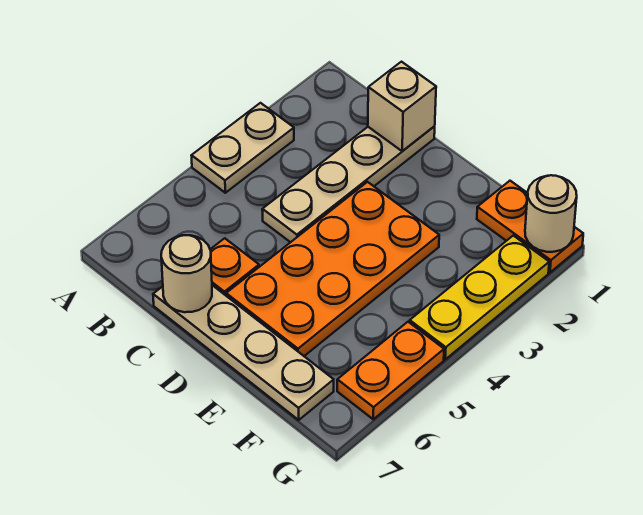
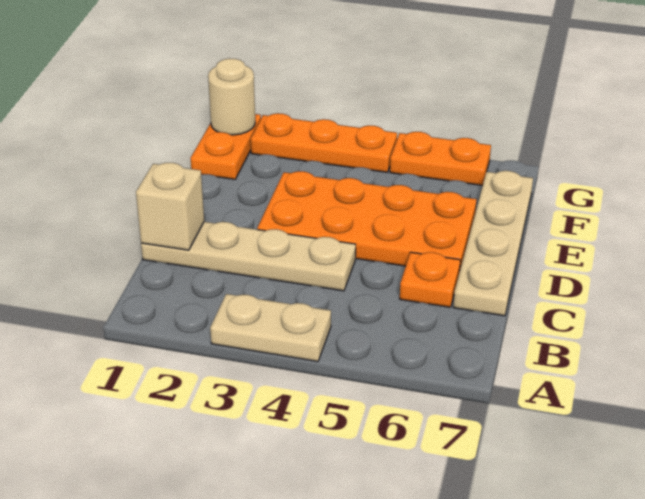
tan round brick C7 level 2 -> none
yellow plate G2:G4 level 1 -> orange plate G2:G4 level 1

